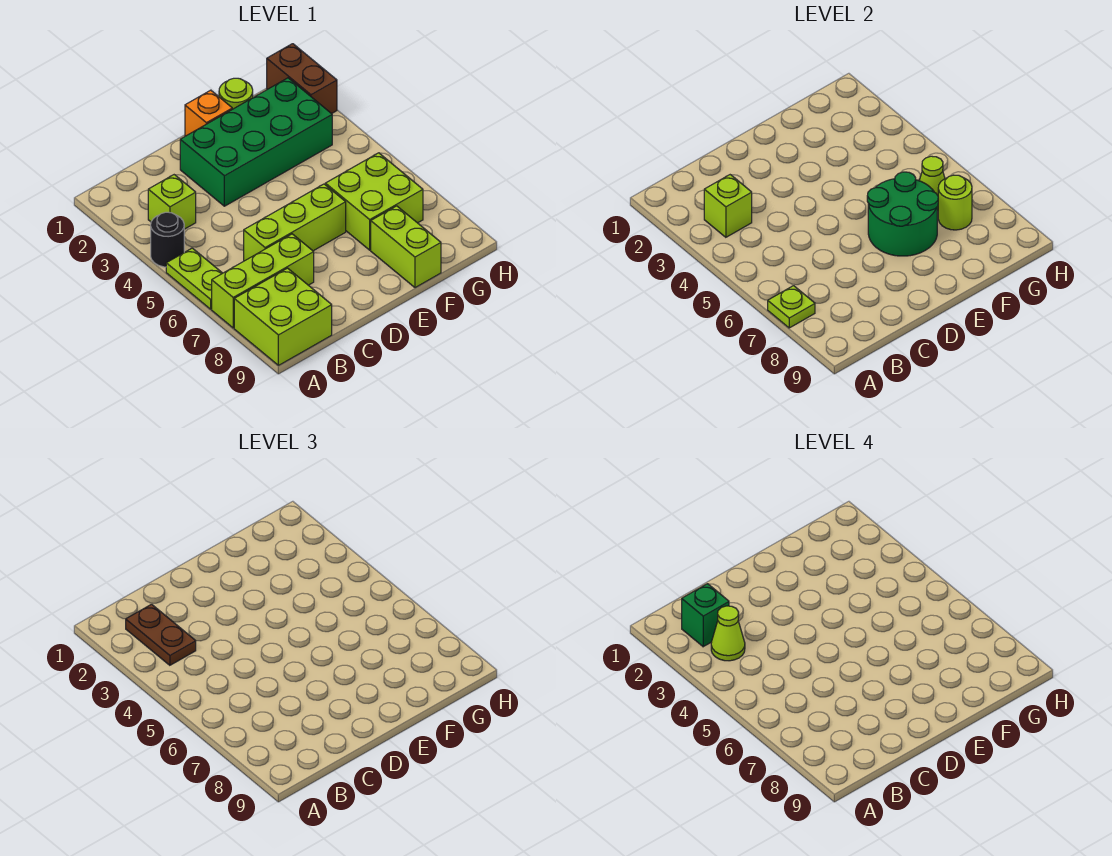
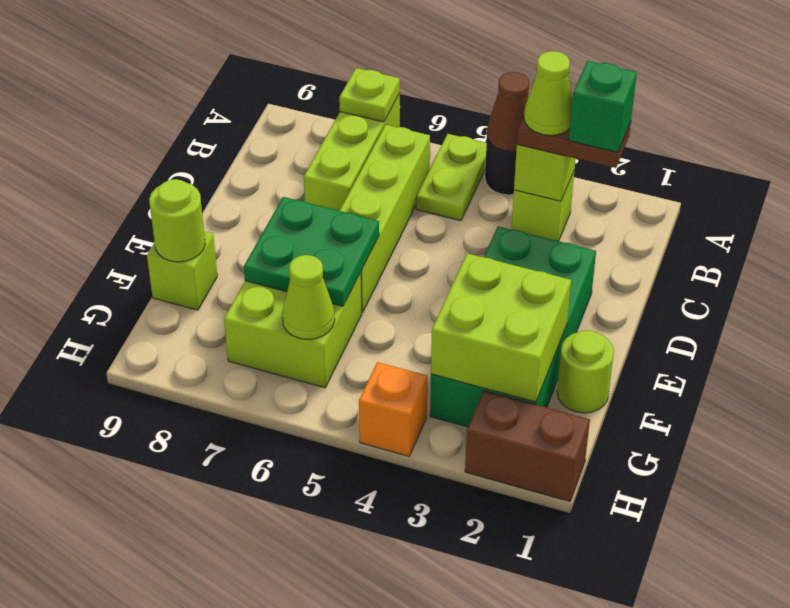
none -> brown cone A4 level 2
lime plate A5:A6 level 1 -> lime plate A5:B5 level 1
lime brick A8:B9 level 1 -> lime brick F2:G3 level 2
lime brick C6:E6 level 1 -> lime brick B6:E6 level 1
orange brick E1 level 1 -> orange brick H4 level 1
green round brick E6:F7 level 2 -> green plate E6:F7 level 2
lime brick F8:F9 level 1 -> lime brick F9 level 1
lime round brick G7 level 2 -> lime round brick F9 level 2

